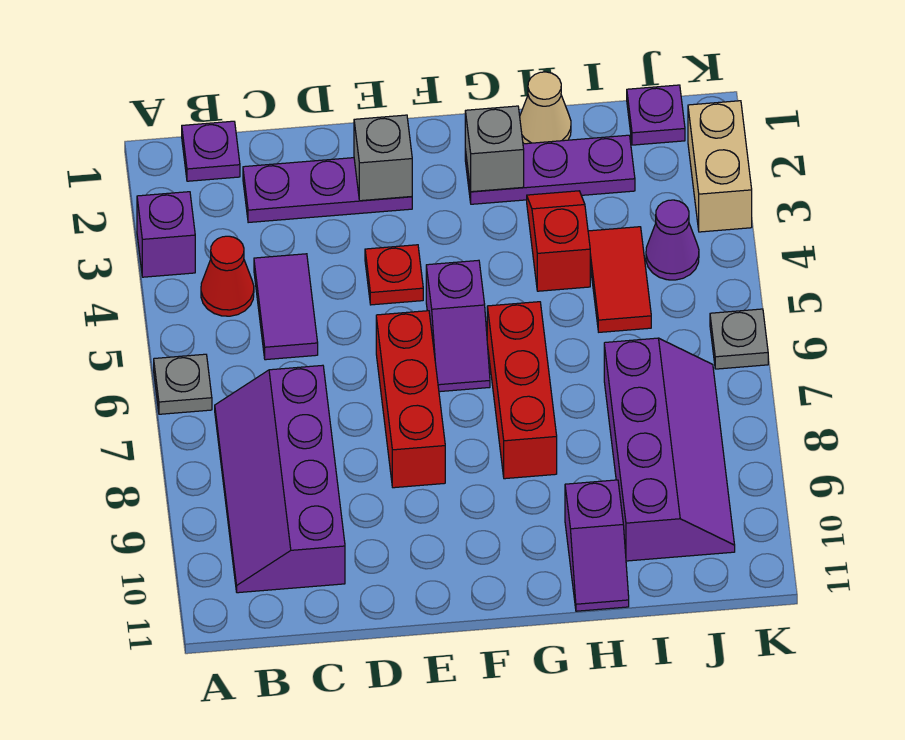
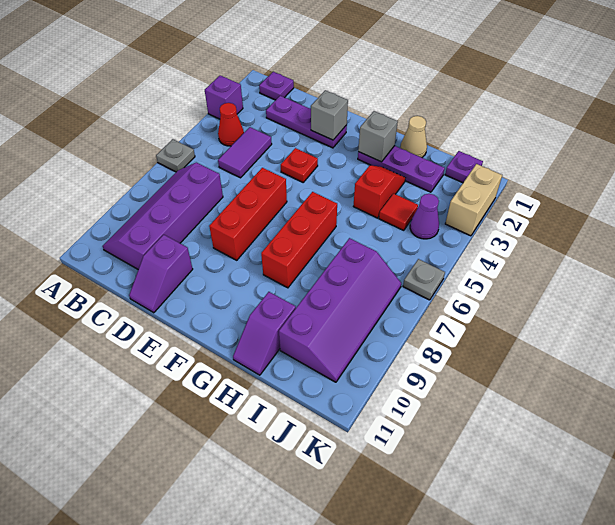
purple slope F5:F6 level 1 top 5 -> purple slope D10:D11 level 1 top 10
red tile I4:I5 level 1 -> red tile I4 level 1

